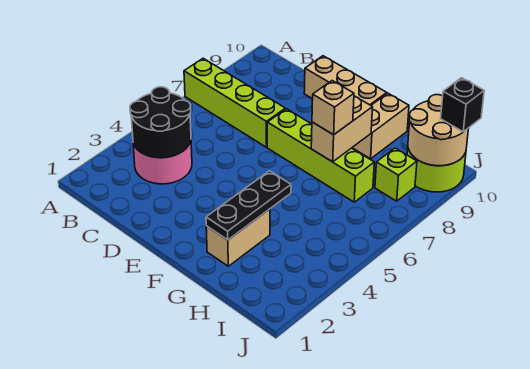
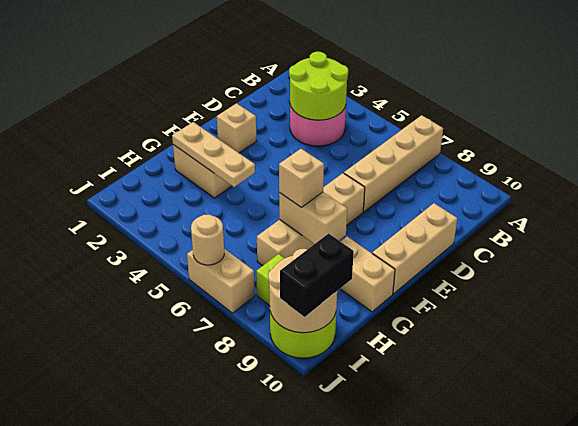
lime brick A7:D7 level 1 -> tan brick A7:D7 level 1
black round brick B3:C4 level 2 -> lime round brick B3:C4 level 2
none -> tan brick E2 level 1
lime brick E7:H7 level 1 -> tan brick E7:H7 level 1
black plate G2:G4 level 2 -> tan plate G2:G4 level 2
none -> tan brick J6:J7 level 1
none -> tan round brick J6 level 2
black brick J10 level 3 -> black brick I10:J10 level 3

